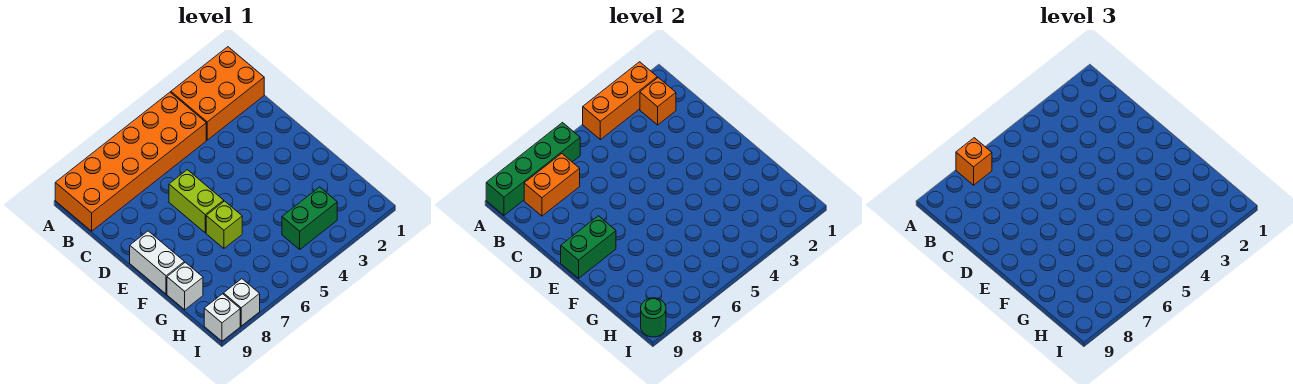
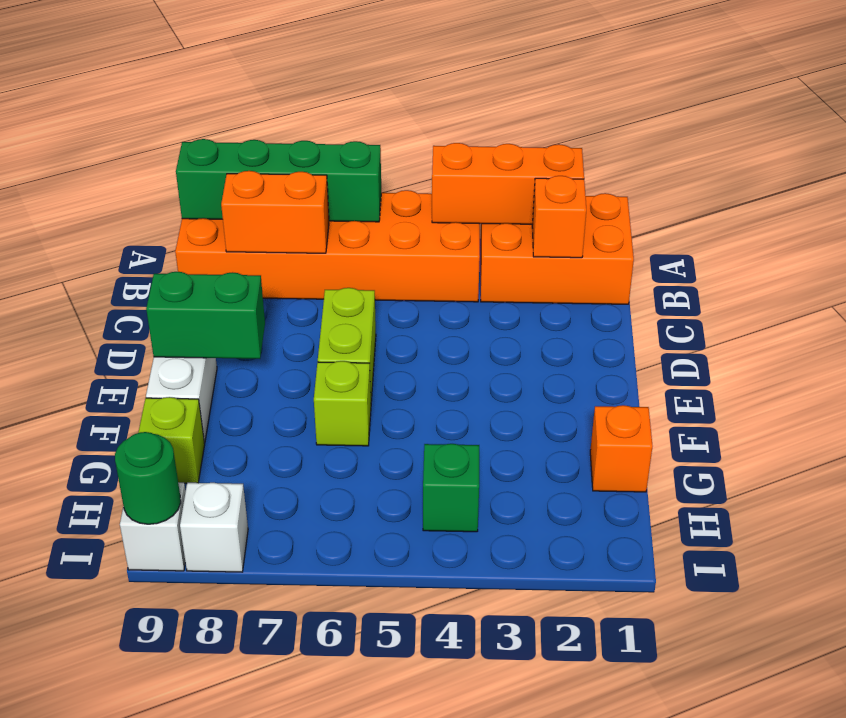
orange brick A7 level 3 -> orange brick G1 level 1
white brick G9 level 1 -> lime brick G9 level 1
green brick H3:H4 level 1 -> green brick H4 level 1

